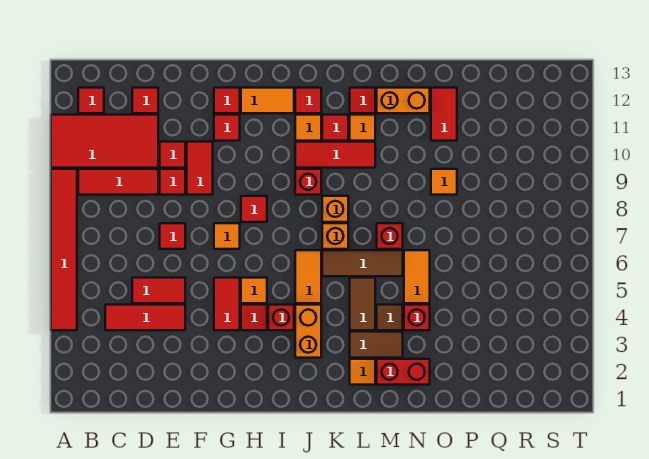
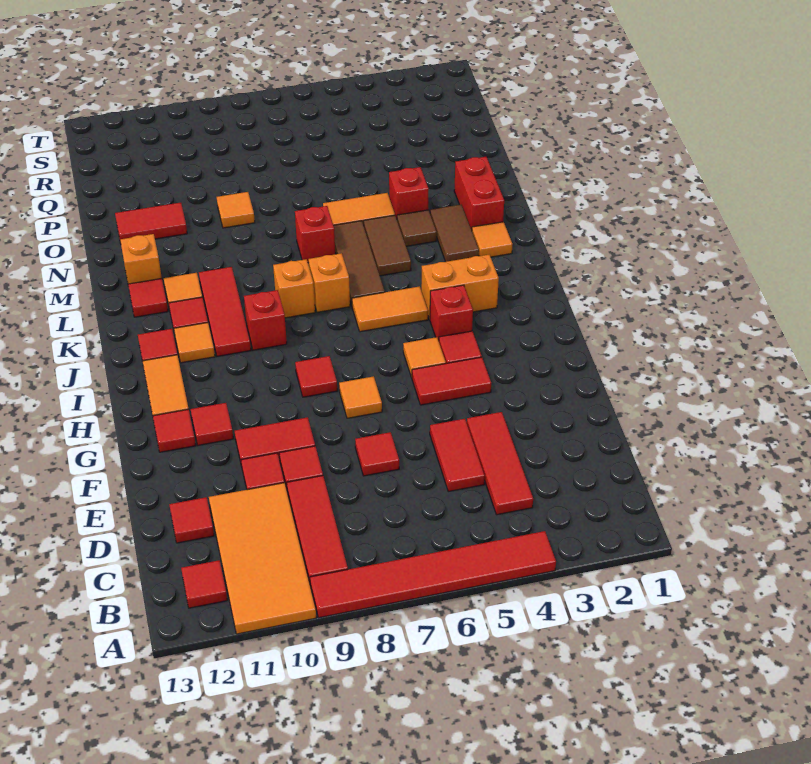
red tile A10:D11 level 1 -> orange tile A10:D11 level 1
brown tile L4:L5 level 1 -> brown tile L5:M5 level 1
orange brick M12:N12 level 1 -> orange brick M12 level 1

